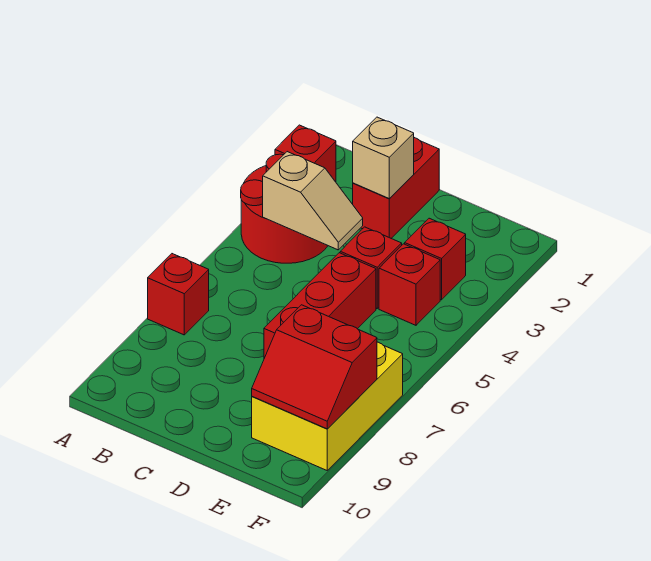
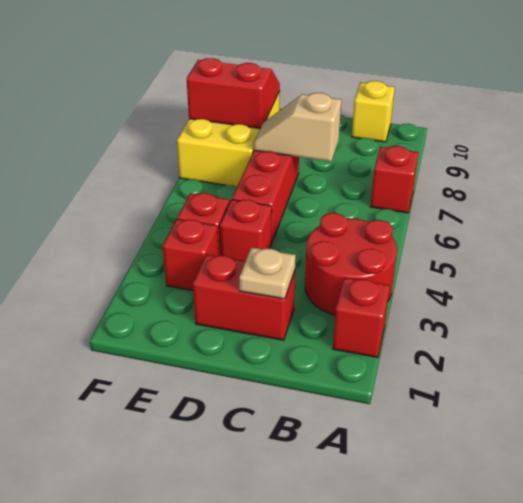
tan slope B4:C4 level 2 top B -> tan slope C7:D7 level 2 top C
none -> yellow brick B10 level 1
red brick C1:C2 level 1 -> red brick C2:D2 level 1
tan brick C2 level 2 -> tan plate C2 level 2

